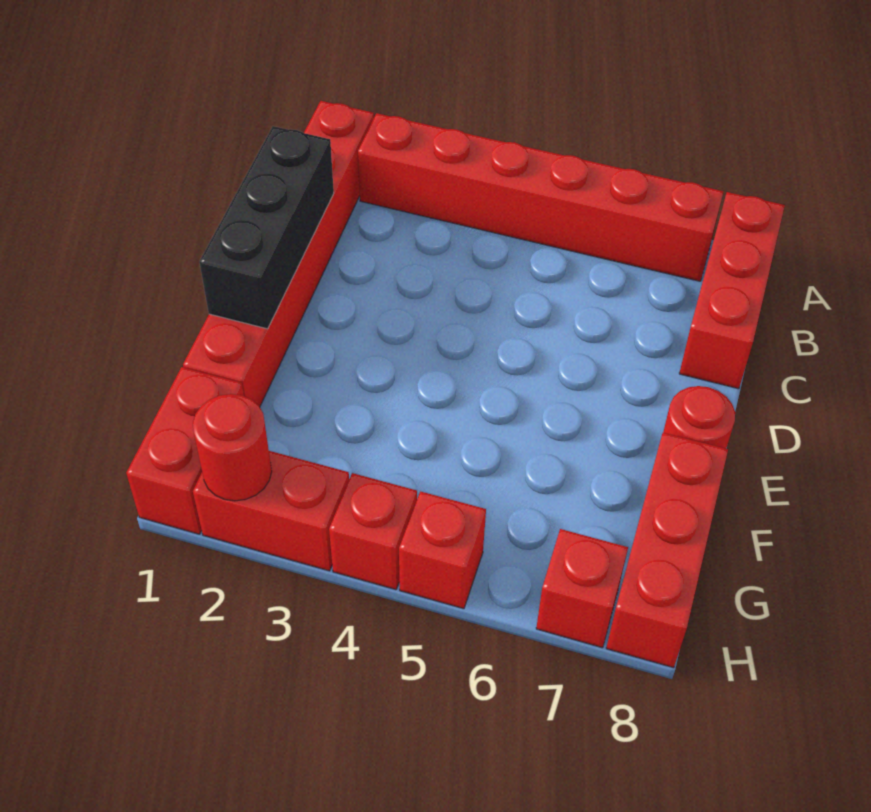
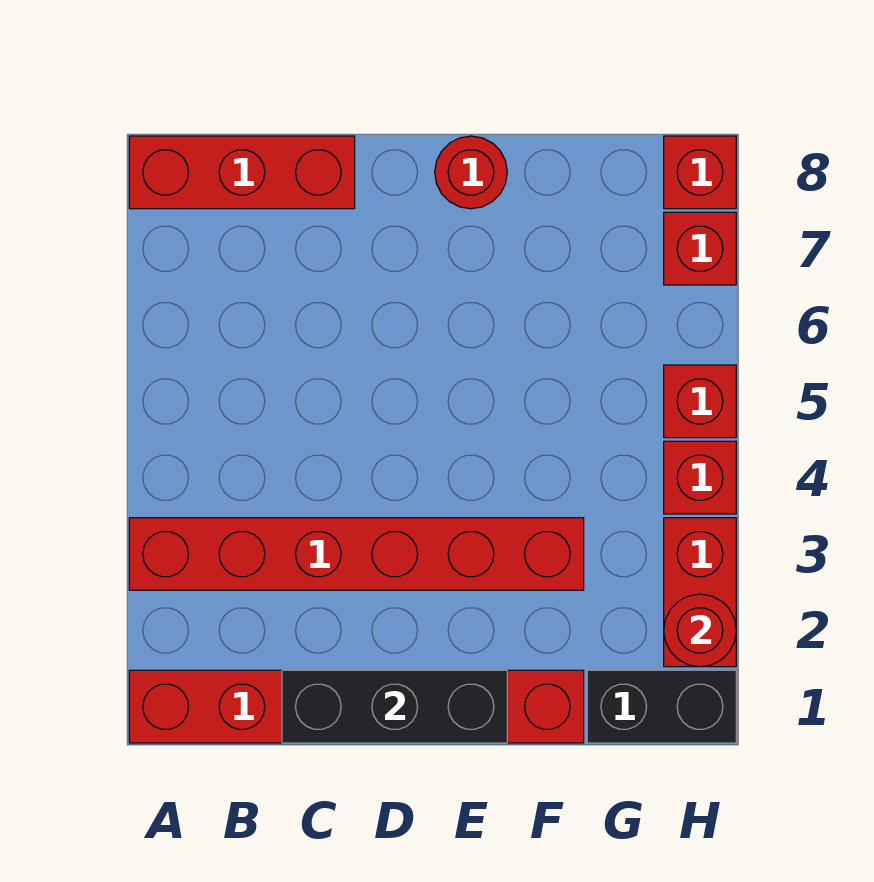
red brick A2:A7 level 1 -> red brick A3:F3 level 1
red brick F8:H8 level 1 -> red brick H8 level 1
red brick G1:H1 level 1 -> black brick G1:H1 level 1

